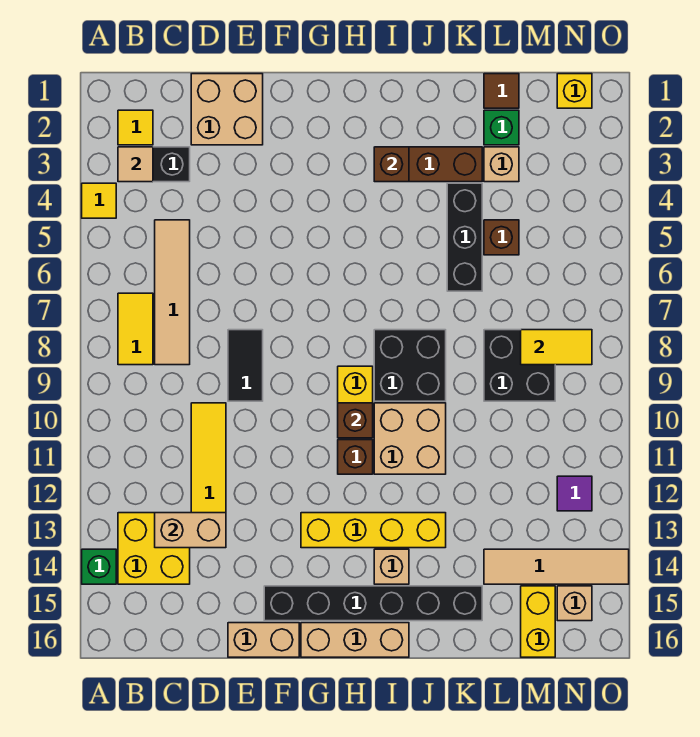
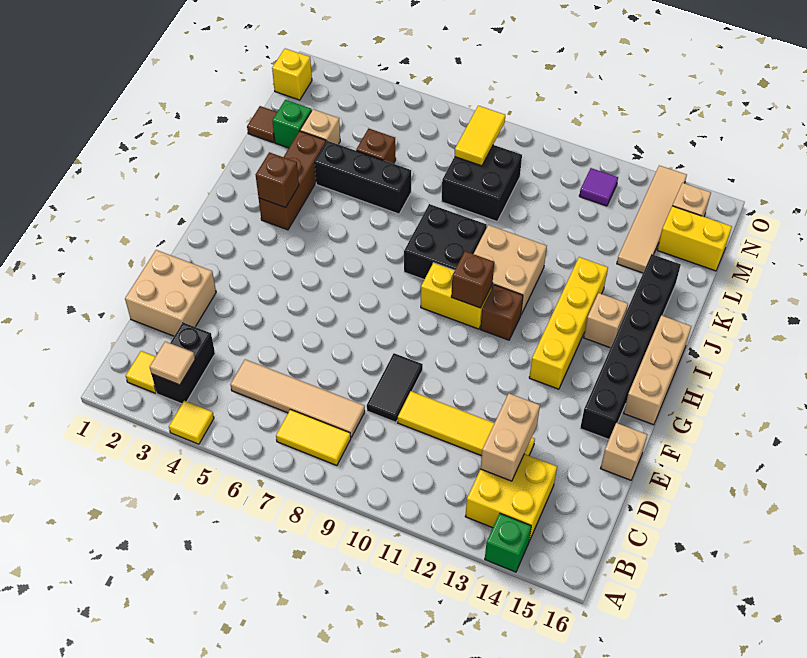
black tile E8:E9 level 1 -> black tile D9:E9 level 1
tan brick E16:F16 level 1 -> tan brick E16 level 1

